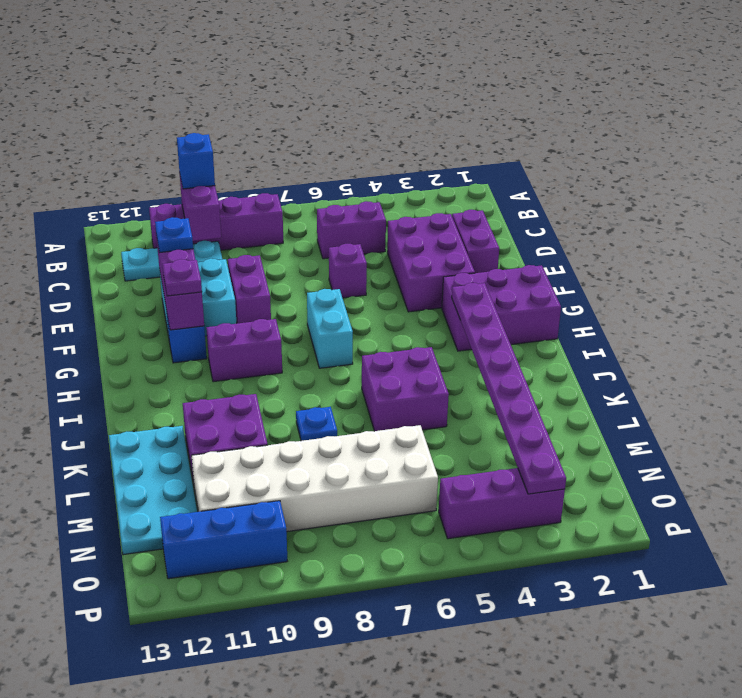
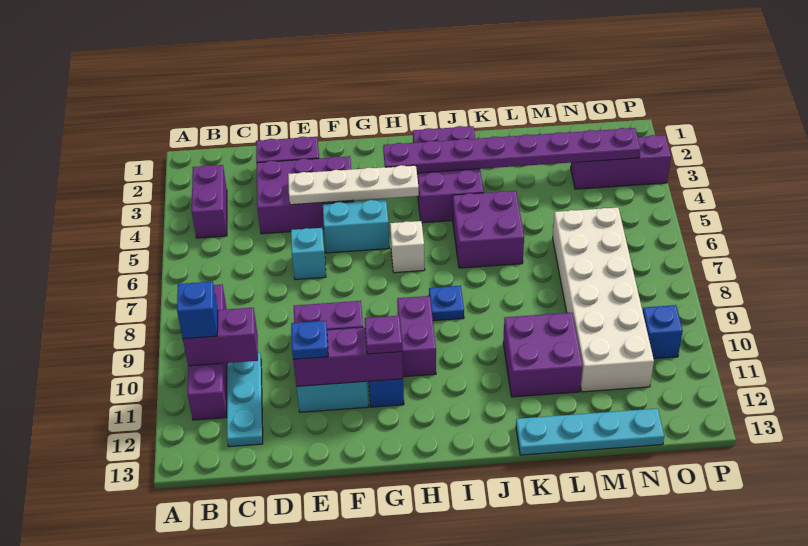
purple brick C5:C6 level 1 -> purple brick B3:B4 level 1
none -> white plate E4:H4 level 2
purple brick E6 level 1 -> cyan brick E6 level 1
purple brick G1:H3 level 1 -> purple brick I2:J4 level 1
cyan brick G7:H7 level 1 -> cyan brick F5:G5 level 1
none -> white brick H6 level 1
blue plate K8 level 1 -> blue plate I8 level 1
cyan plate K12:N13 level 1 -> cyan plate K13:N13 level 1
purple brick O3:O5 level 1 -> purple brick N3:P3 level 1
blue brick O10:O12 level 1 -> blue brick O10 level 1

